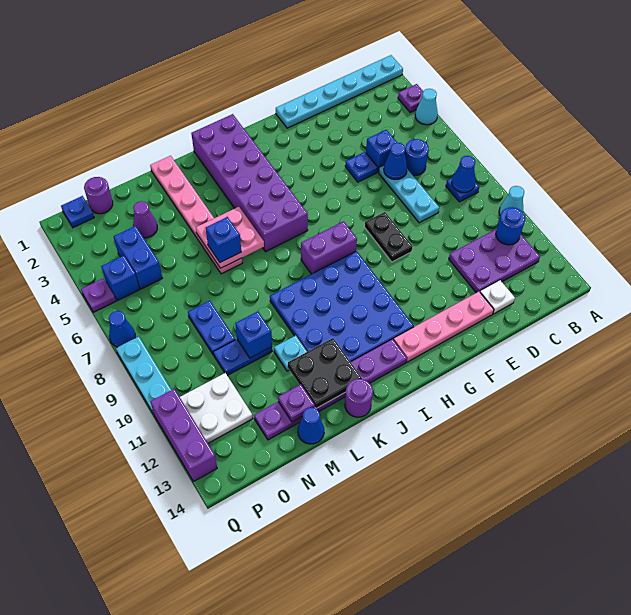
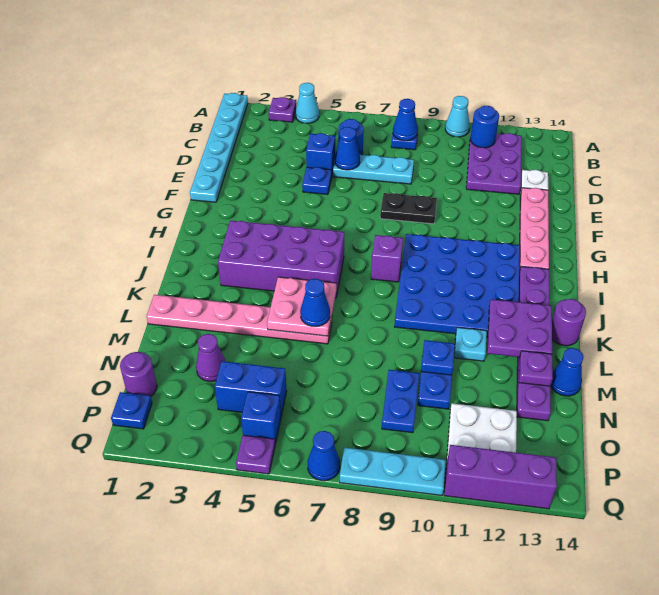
purple brick H8:I8 level 1 -> purple brick I8 level 1
purple brick I1:J6 level 1 -> purple brick I3:J6 level 1
black plate K12:L13 level 2 -> purple plate K12:L13 level 2
blue brick L6 level 3 -> blue cone L6 level 3
blue brick M10 level 2 -> blue plate M10 level 2
blue plate N8:N9 level 1 -> blue plate N9:O9 level 1

